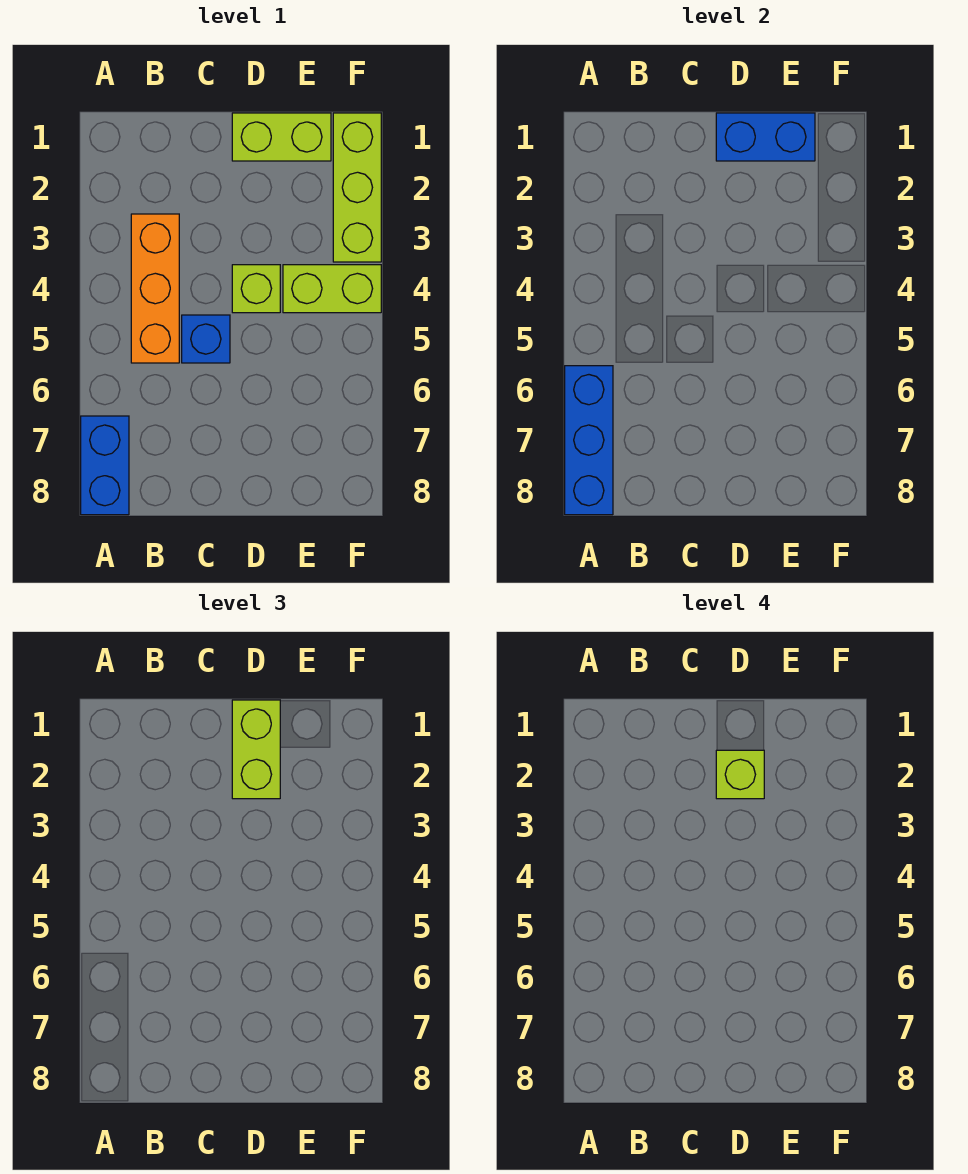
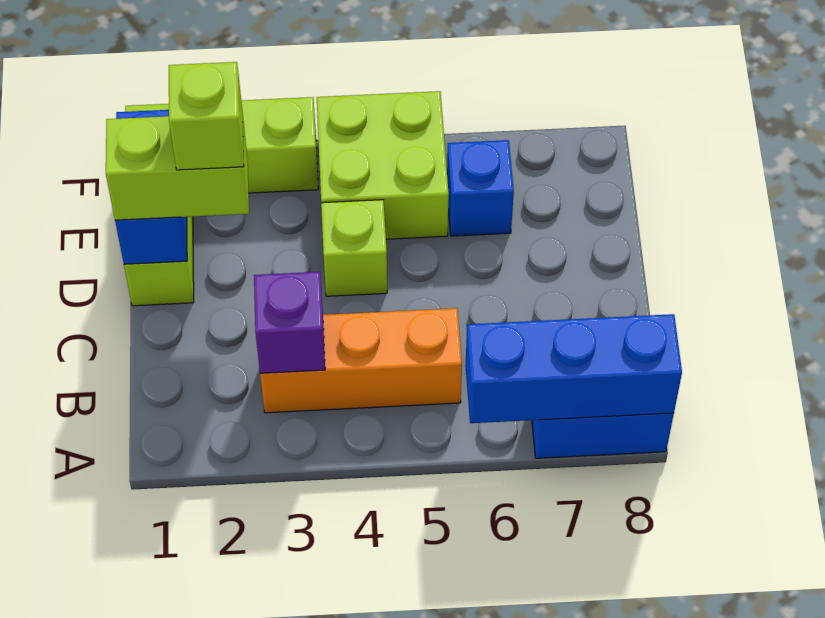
none -> purple brick B3 level 2
blue brick C5 level 1 -> blue brick E6 level 1
lime brick E4:F4 level 1 -> lime brick E4:F5 level 1

